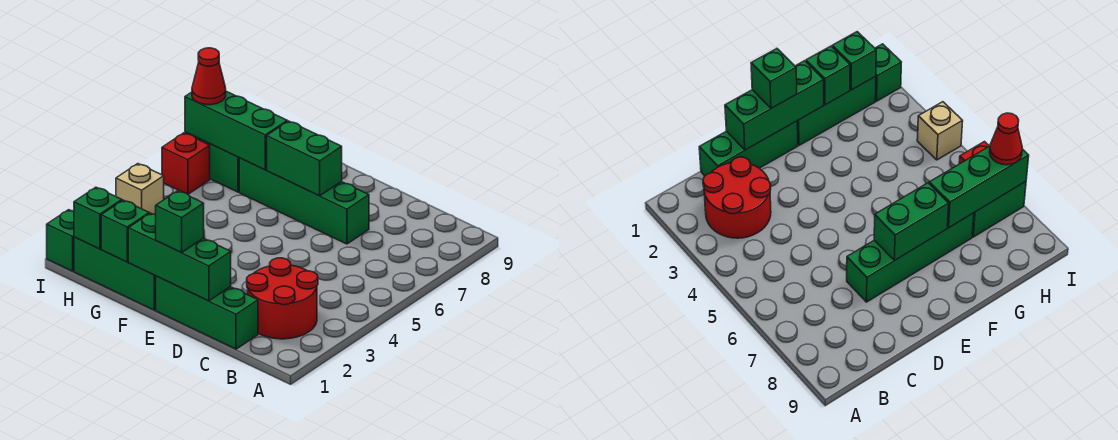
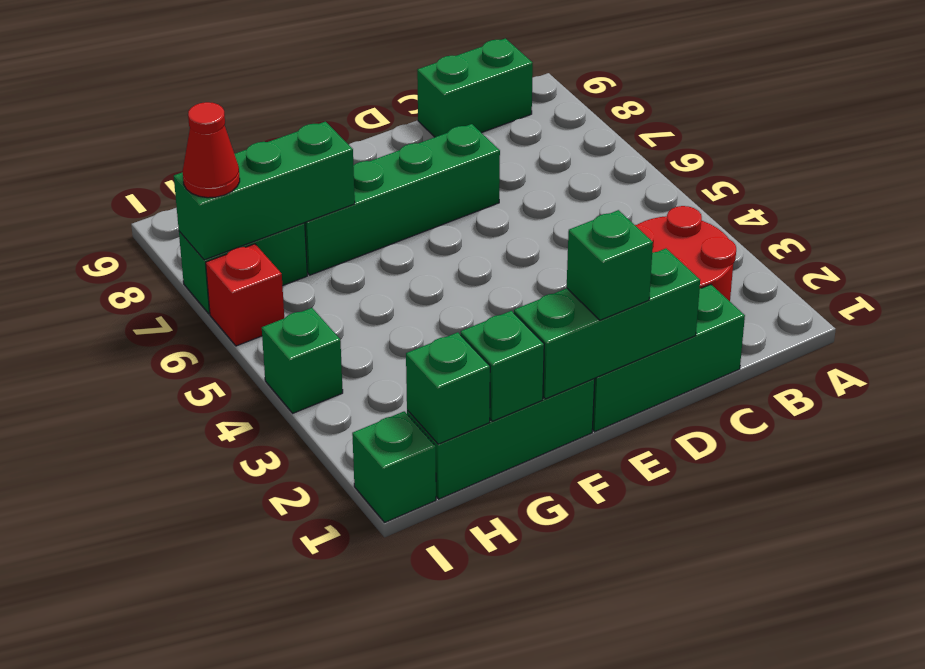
green brick E7:F7 level 2 -> green brick B9:C9 level 1
tan brick I4 level 1 -> green brick I4 level 1

